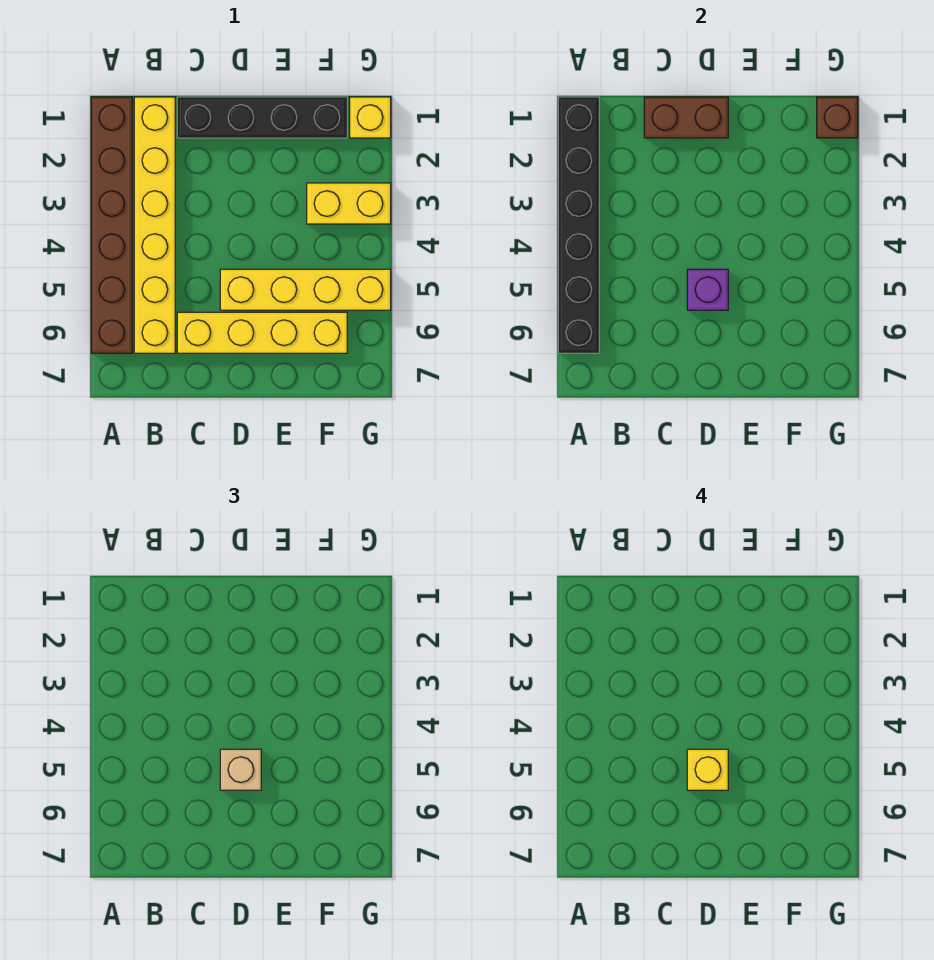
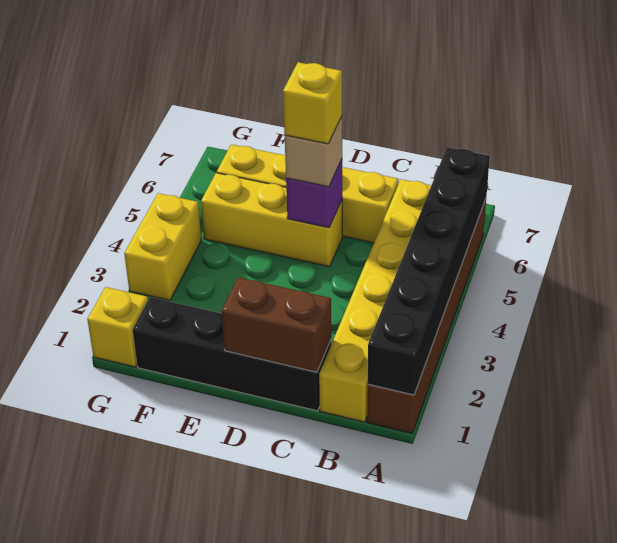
yellow brick D5:G5 level 1 -> yellow brick D5:F5 level 1
yellow brick F3:G3 level 1 -> yellow brick G3:G4 level 1
brown brick G1 level 2 -> none

